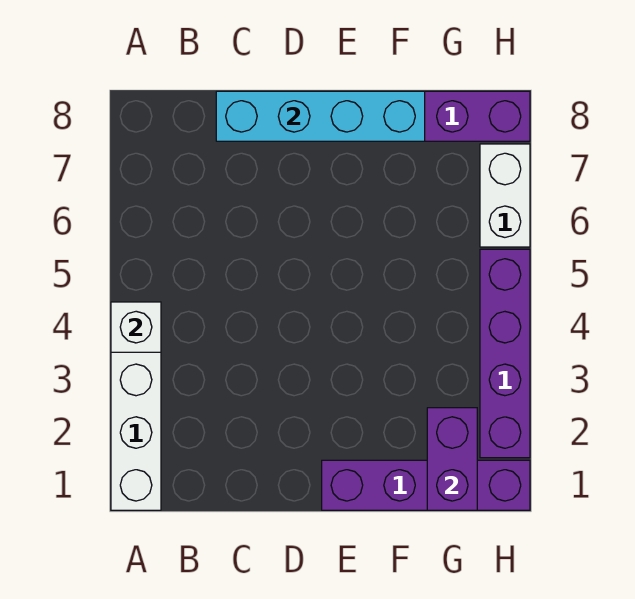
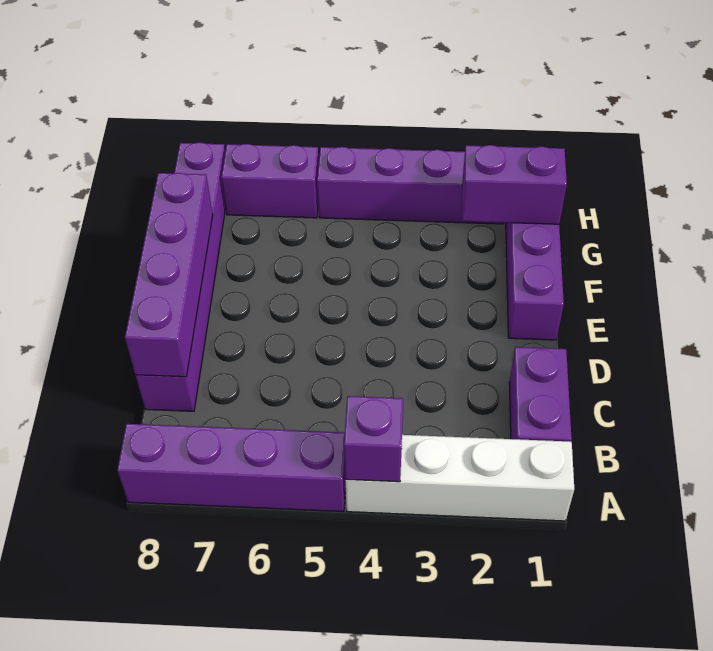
white brick A4 level 2 -> purple brick A4 level 2
none -> purple brick A5:A8 level 1
none -> purple brick B1:C1 level 1
cyan brick C8:F8 level 2 -> purple brick C8:F8 level 2
white brick H6:H7 level 1 -> purple brick H6:H7 level 1

